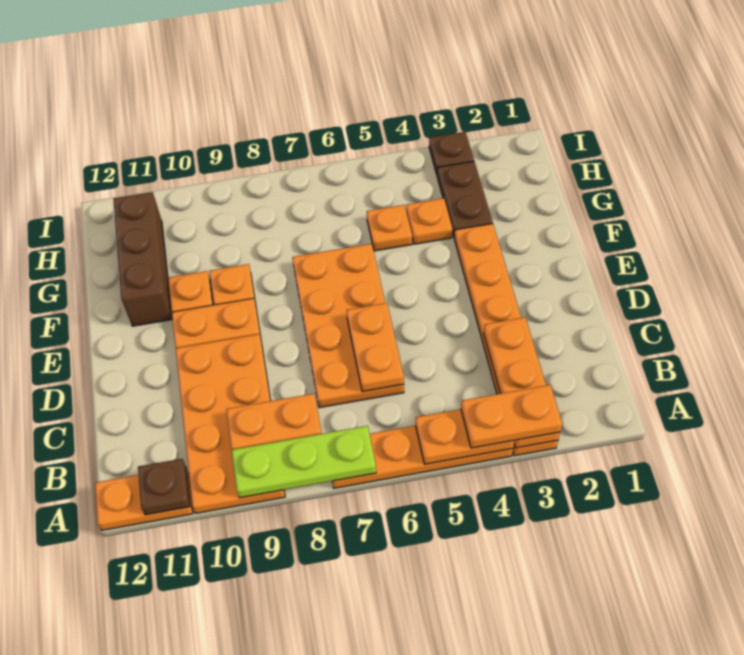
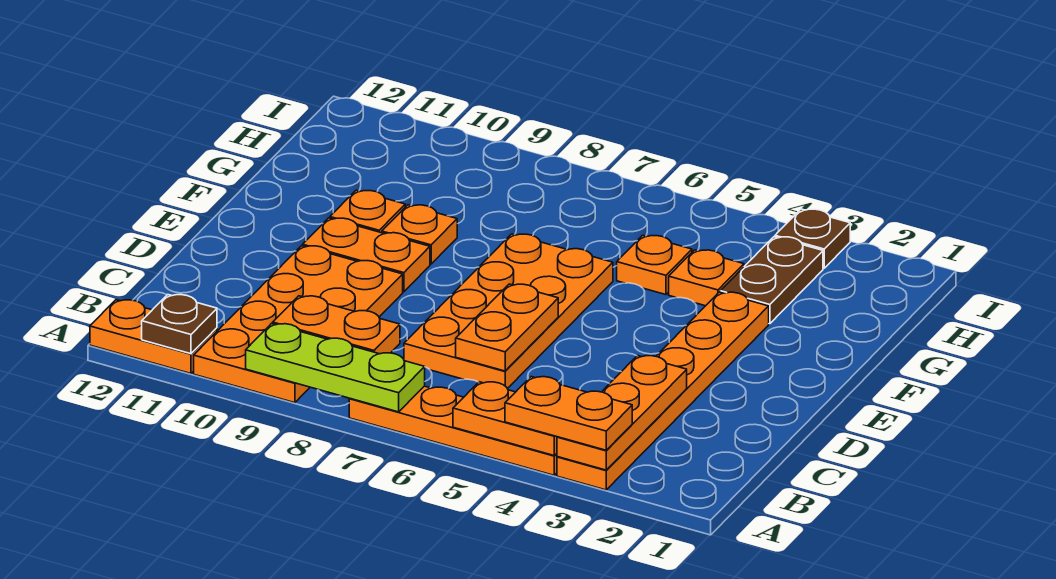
brown brick F11:H11 level 1 -> none

